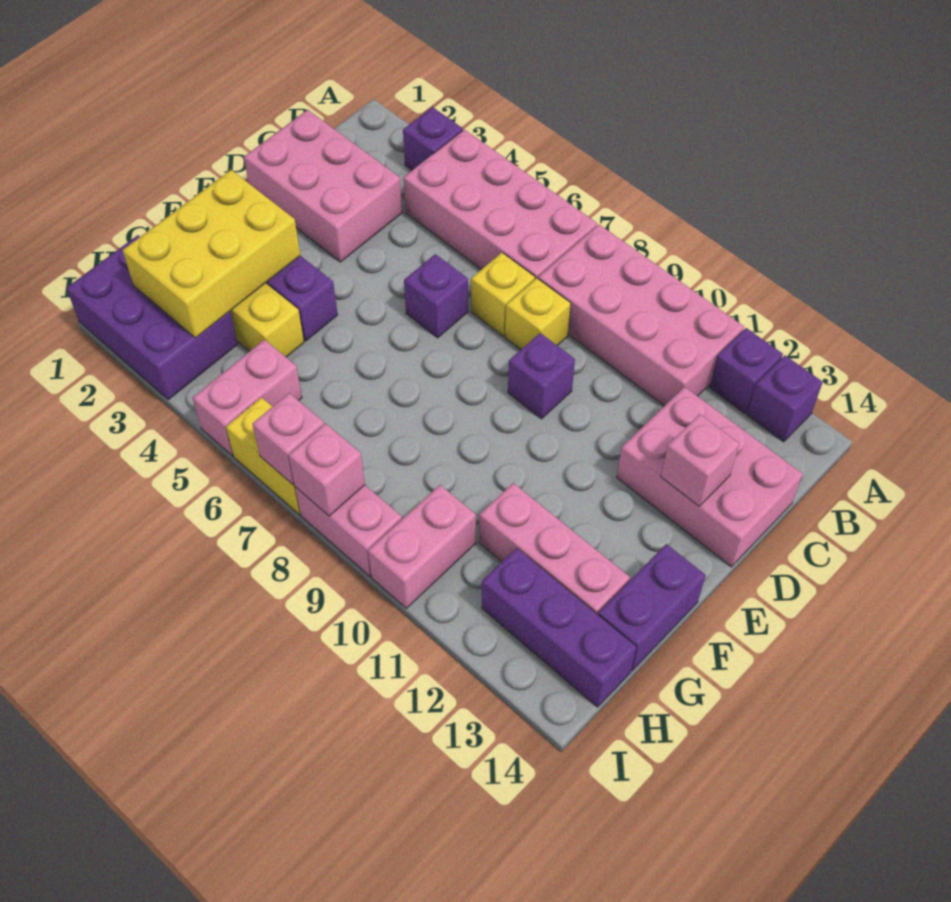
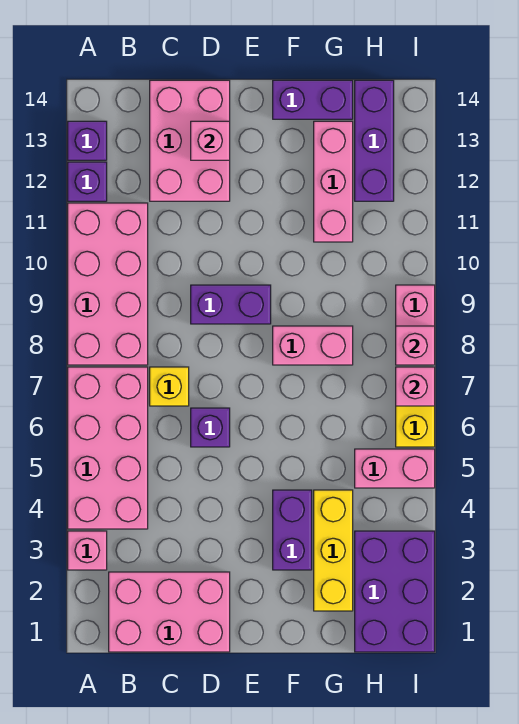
purple brick A3 level 1 -> pink brick A3 level 1
pink brick C1:D3 level 1 -> pink brick B1:D2 level 1
yellow brick C8 level 1 -> none
purple brick D9 level 1 -> purple brick D9:E9 level 1
yellow brick F2:H3 level 2 -> none
pink brick H10:I10 level 1 -> pink brick F8:G8 level 1

